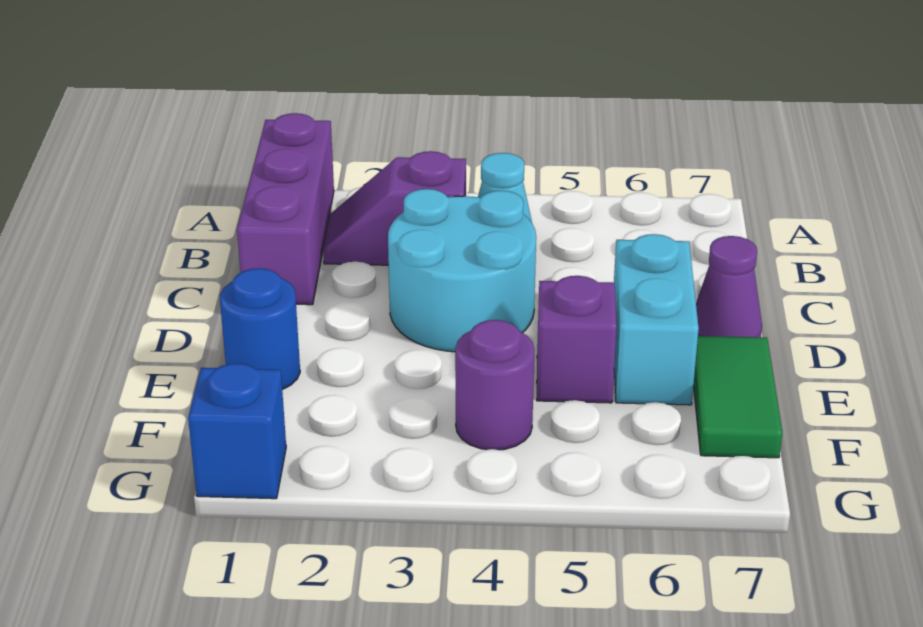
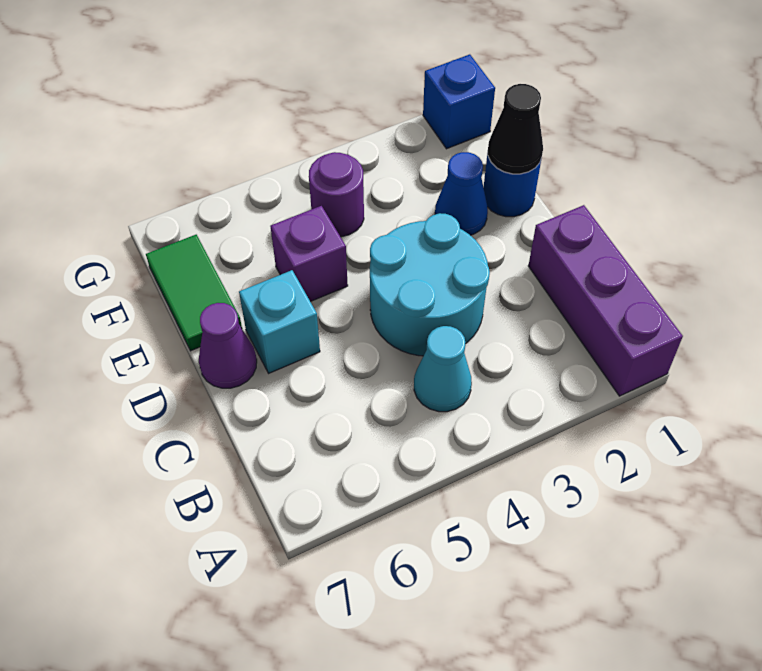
purple slope B2:B3 level 1 top 3 -> none
cyan brick D6:E6 level 1 -> cyan brick D6 level 1
none -> black cone E1 level 2
none -> blue cone E2 level 1

